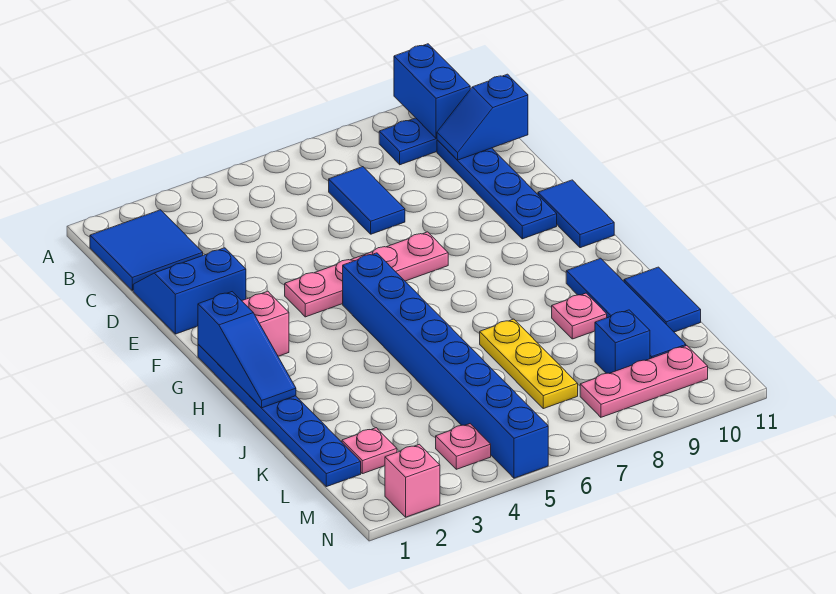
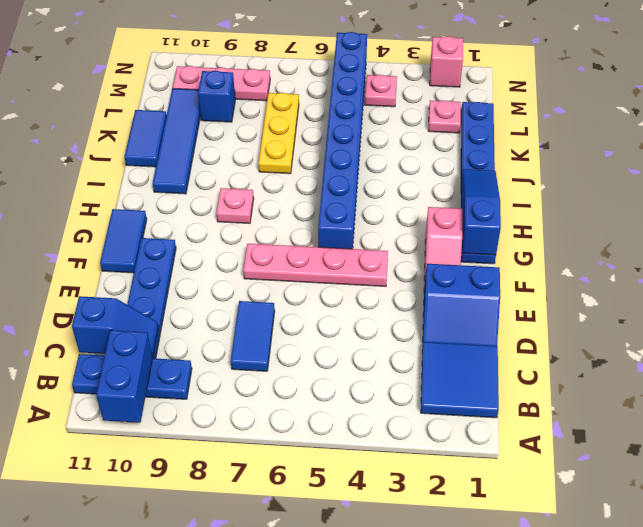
pink plate J9 level 1 -> pink plate H8 level 1

